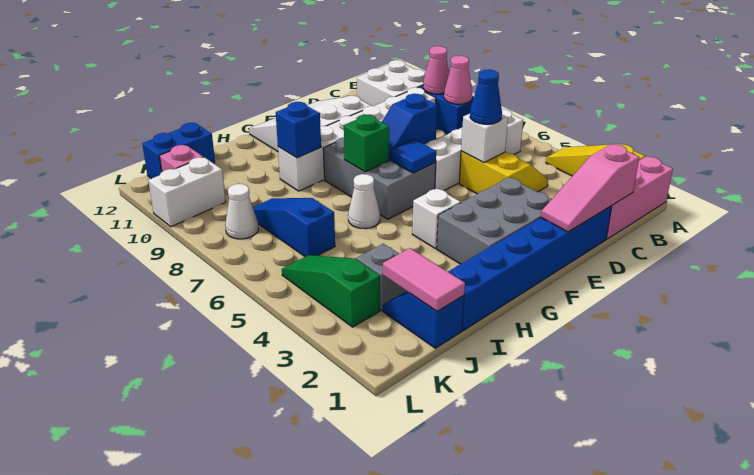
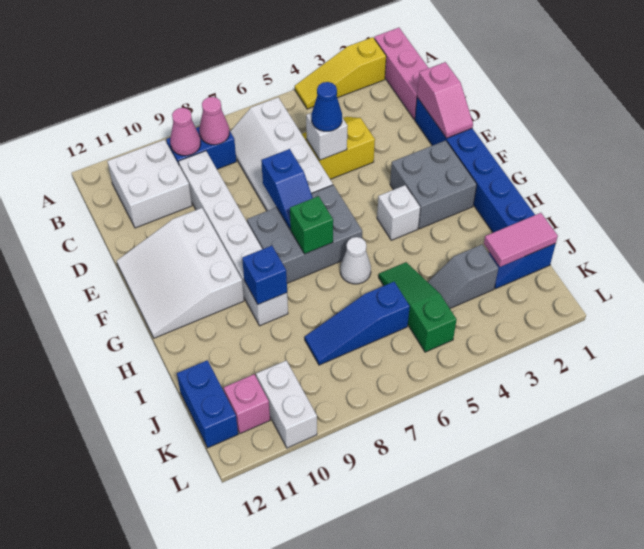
pink slope C1:E1 level 2 top C -> pink slope D1:E1 level 2 top D
grey brick E2:G3 level 1 -> grey brick F2:G3 level 1
blue tile F6 level 2 -> none
green slope K3:K5 level 1 top 3 -> green slope I5:K5 level 1 top K
white cone K8 level 1 -> none

